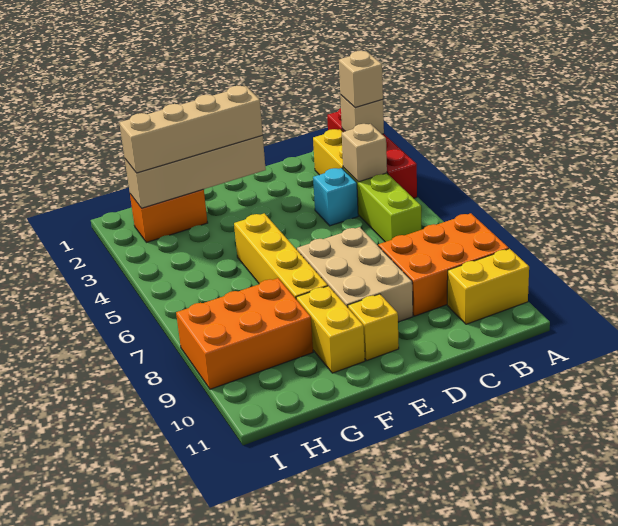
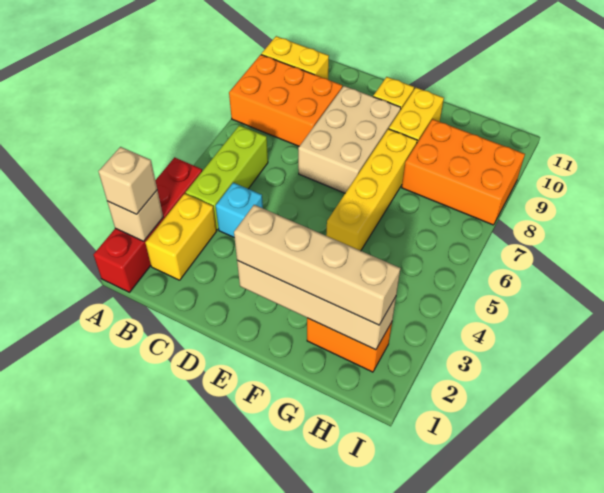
tan brick B4 level 2 -> none

